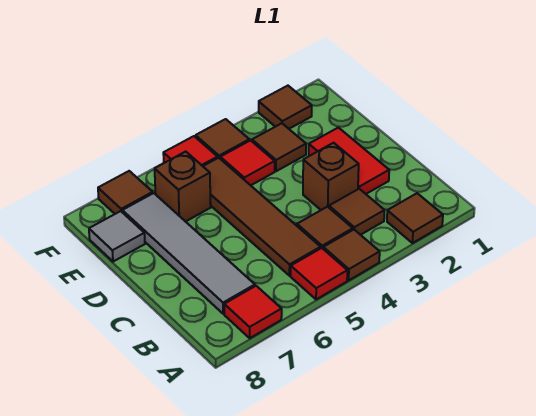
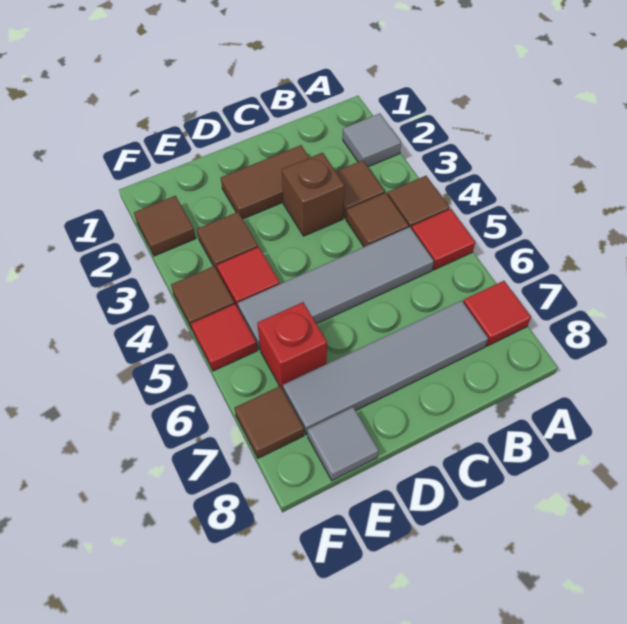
brown tile A2 level 1 -> grey tile A2 level 1
brown tile B5:E5 level 1 -> grey tile B5:E5 level 1
red tile C2:D2 level 1 -> brown tile C2:D2 level 1
brown brick E6 level 1 -> red brick E6 level 1

